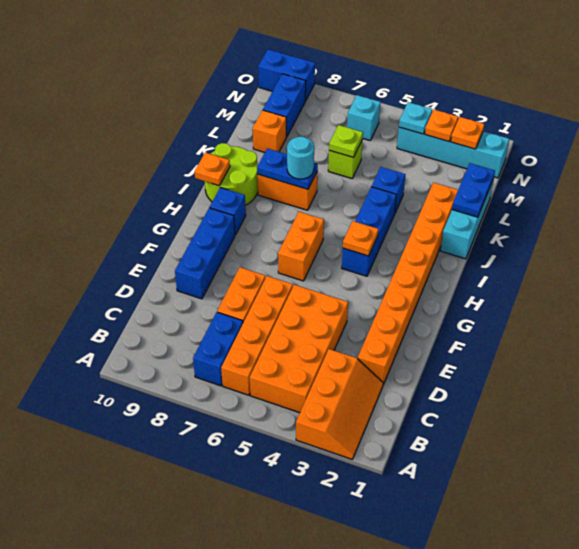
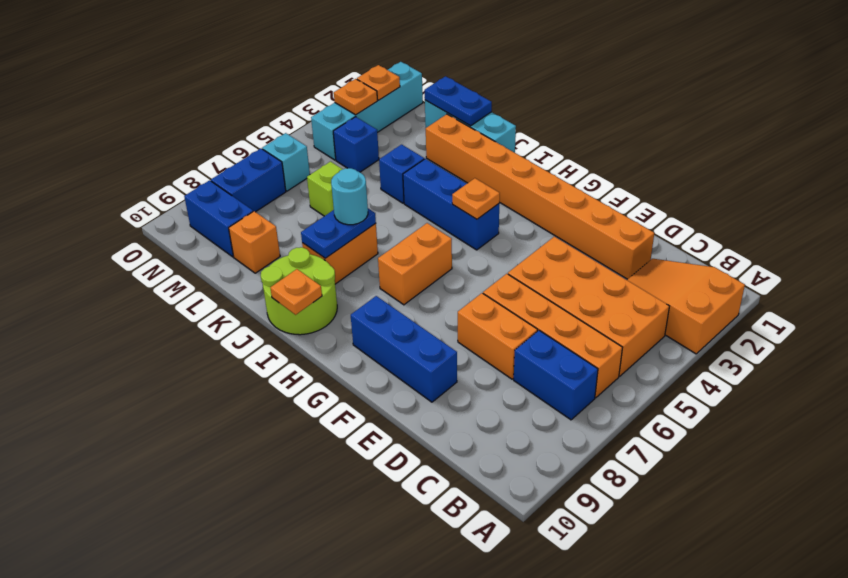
orange slope A2:C3 level 1 top 3 -> orange slope A2:C3 level 1 top A
orange brick G6:H6 level 1 -> orange brick H6:H7 level 1
blue brick H9 level 1 -> blue brick M4 level 1
lime plate L6 level 2 -> none
cyan plate N4 level 2 -> none
blue brick O9:O10 level 1 -> blue brick N7:N8 level 1

